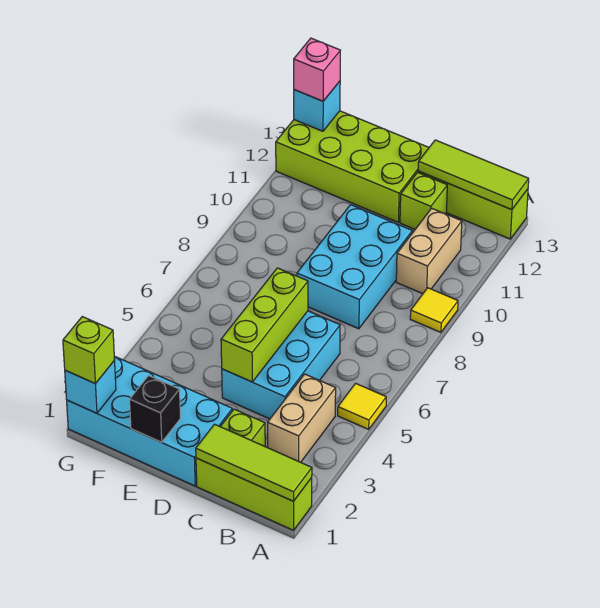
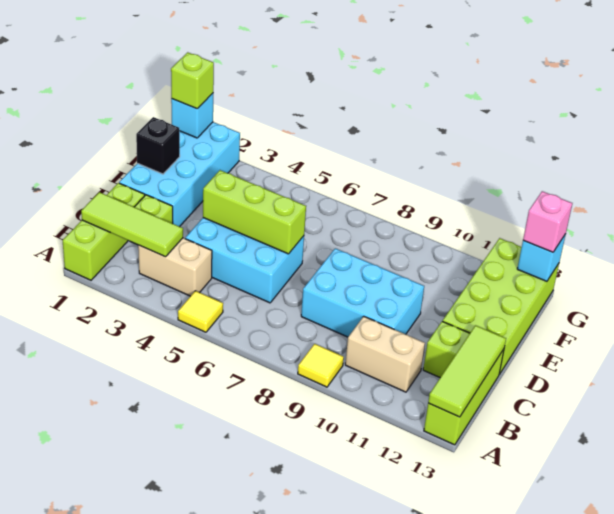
lime tile A1:C1 level 2 -> lime tile B1:B3 level 2

